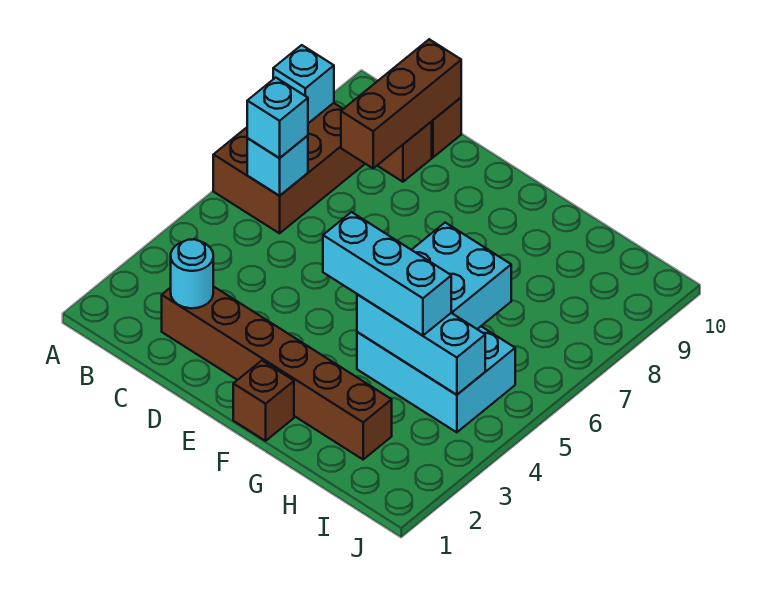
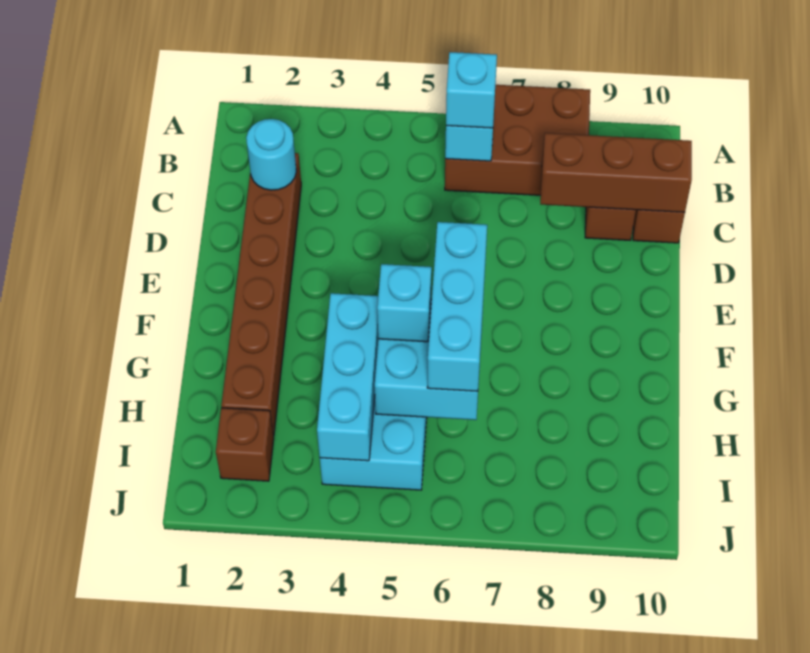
cyan brick A8 level 2 -> cyan brick G5 level 3
brown brick F1 level 1 -> brown brick I2 level 1
cyan brick F4:H4 level 3 -> cyan brick F6:H6 level 3

